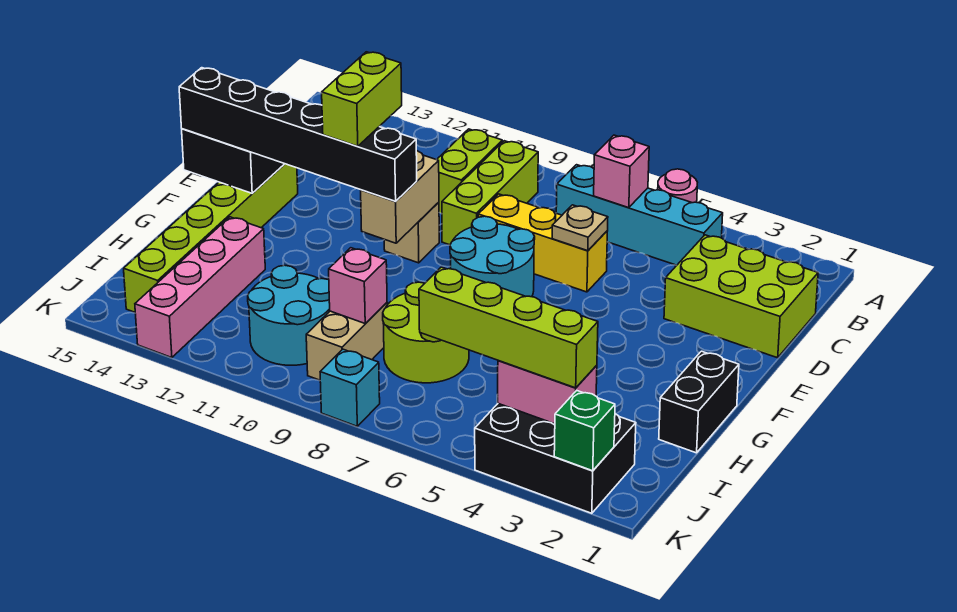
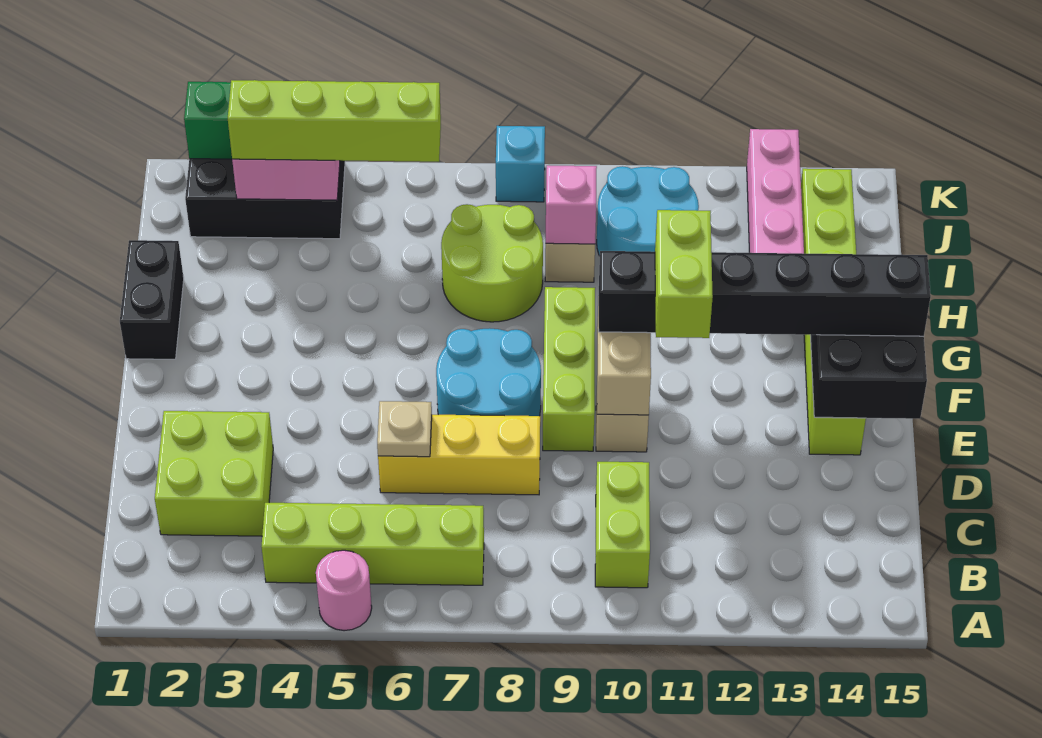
cyan brick B4:B7 level 1 -> lime brick B4:B7 level 1
pink brick B6 level 2 -> none
lime brick B9:D9 level 1 -> lime brick E9:G9 level 1
lime brick C1:D3 level 1 -> lime brick C2:D3 level 1

